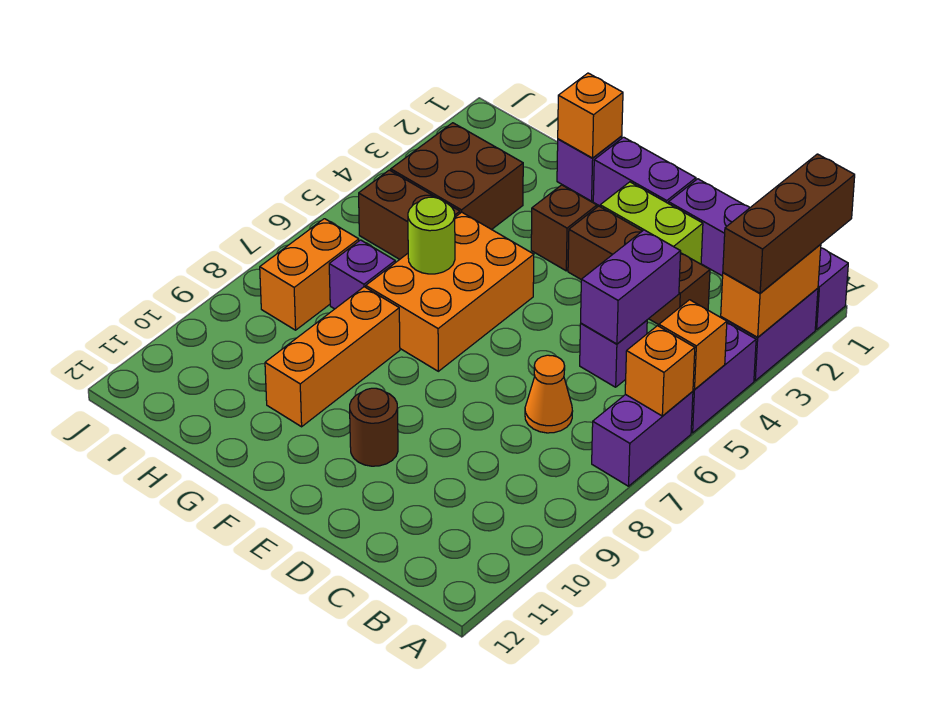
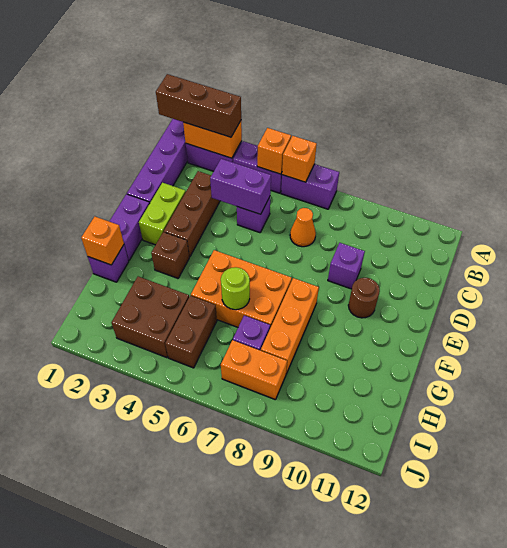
none -> purple brick D9 level 1
orange brick G8:G10 level 1 -> orange brick F8:H8 level 1

